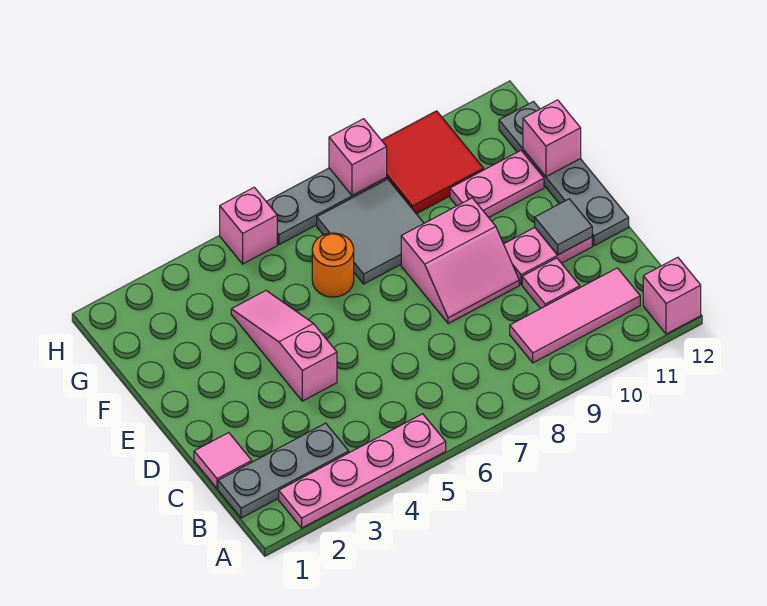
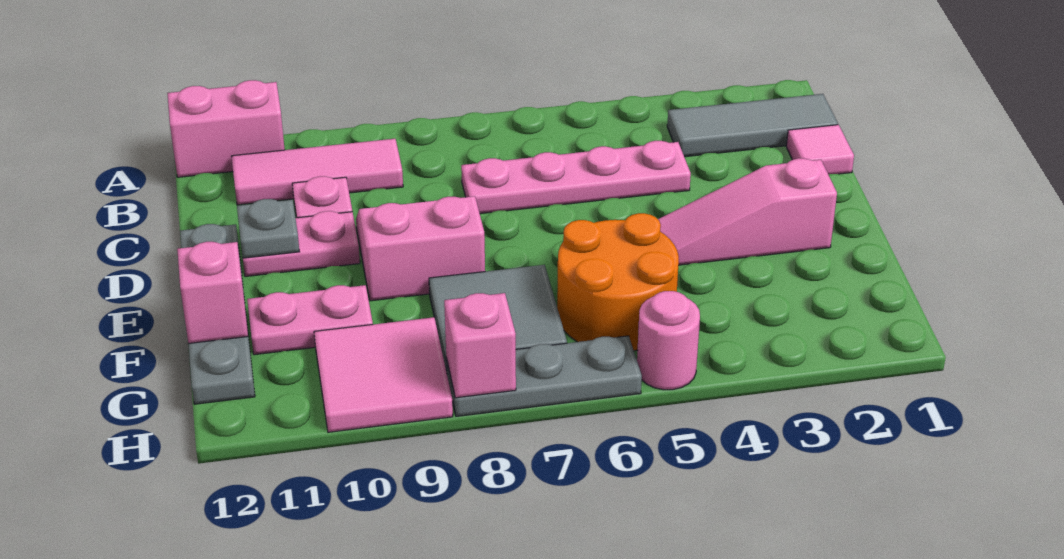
pink plate A2:A5 level 1 -> pink plate C4:C7 level 1
pink brick A12 level 1 -> pink brick A11:A12 level 1
grey plate B1:B3 level 1 -> grey tile B1:B3 level 1
pink slope D4:F4 level 1 top D -> pink slope E2:E4 level 1 top 2
grey tile D11 level 2 -> grey plate D11 level 2
orange round brick F6 level 1 -> orange round brick F5:G6 level 1
red tile G9:H10 level 1 -> pink tile G9:H10 level 1
pink brick H5 level 1 -> pink round brick H5 level 1

